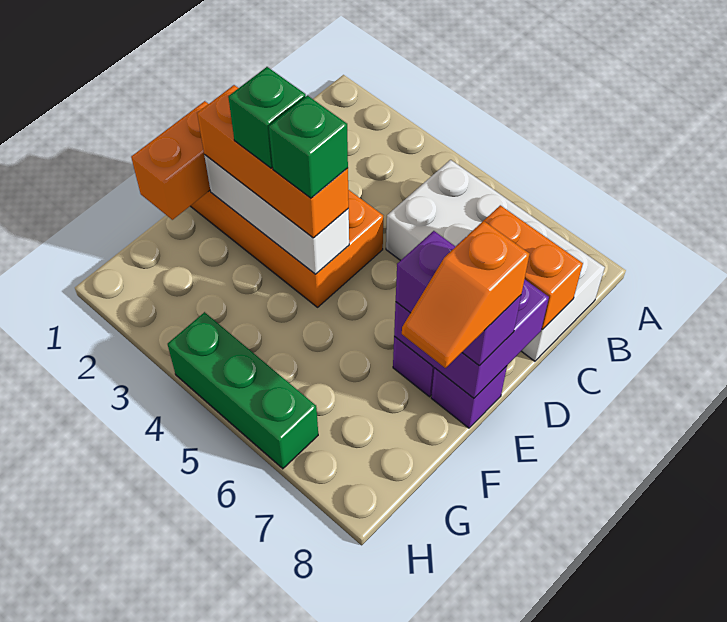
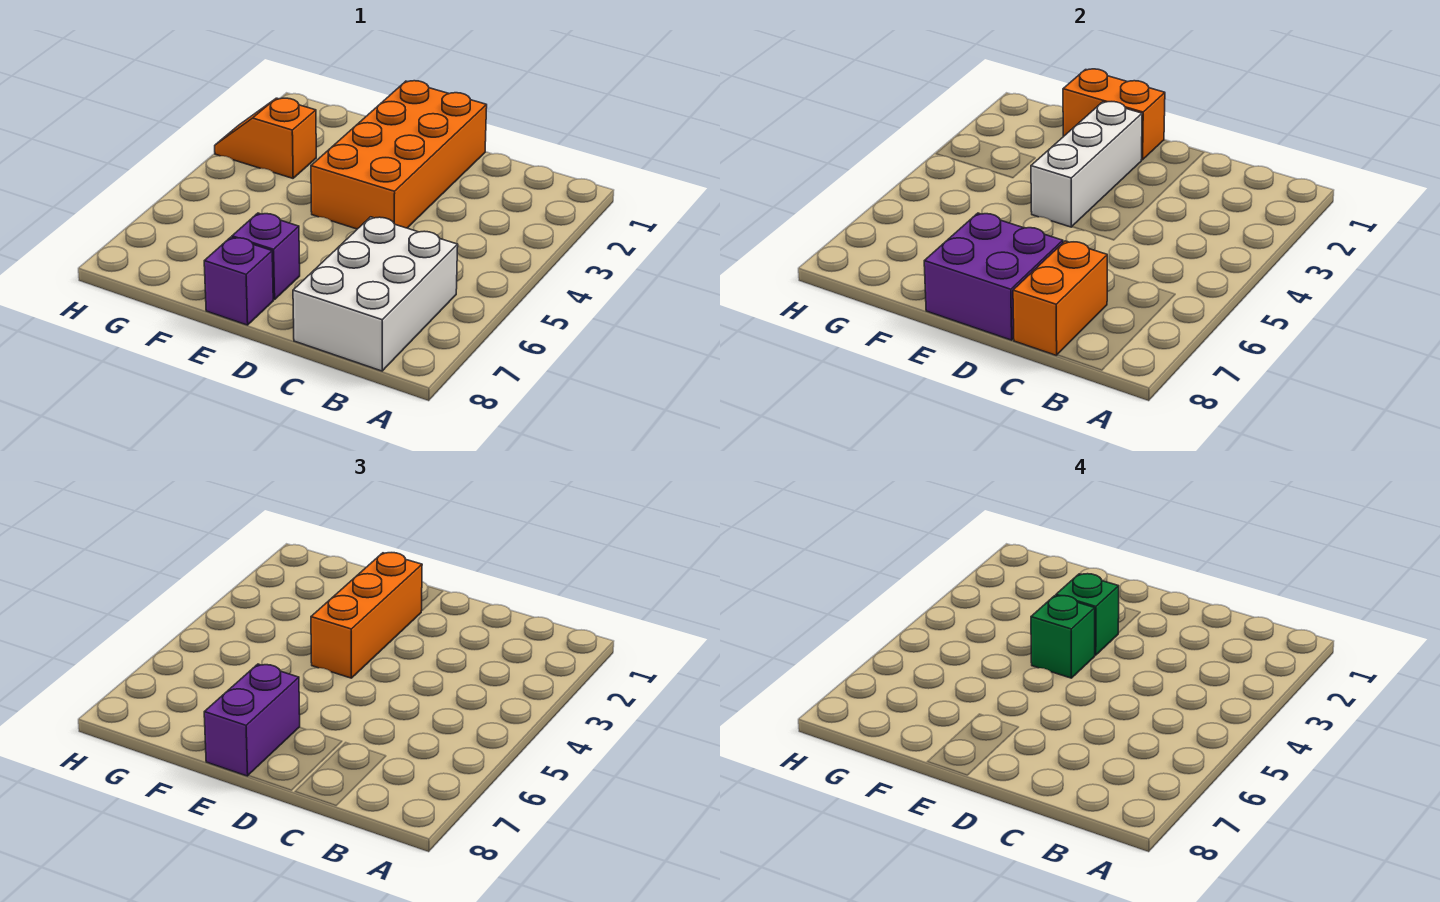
white brick B5:C8 level 1 -> white brick B6:C8 level 1
orange slope E8:F8 level 4 top E -> orange slope G3:H3 level 1 top G
green brick H4:H6 level 1 -> none

